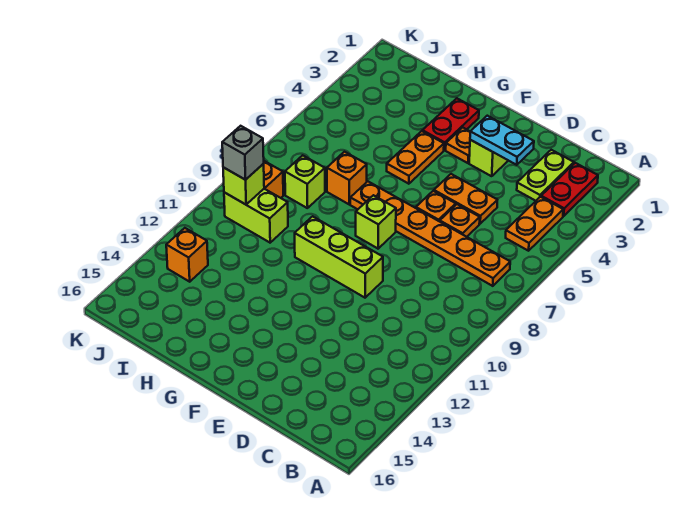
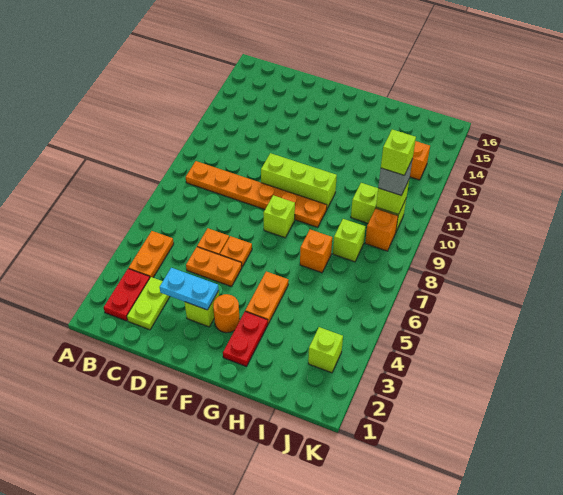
orange plate B7:G7 level 1 -> orange plate B9:G9 level 1
orange plate F3 level 1 -> orange round brick F3 level 1
none -> lime brick J3 level 1
none -> lime brick J10 level 4

